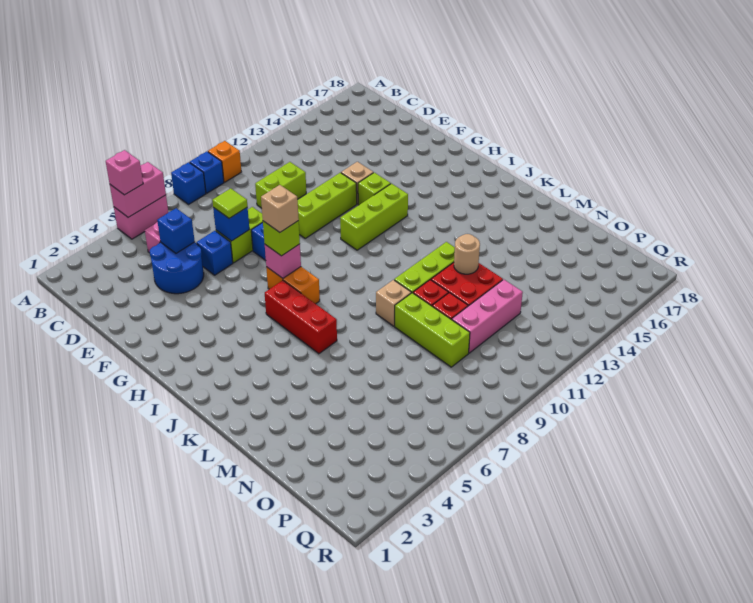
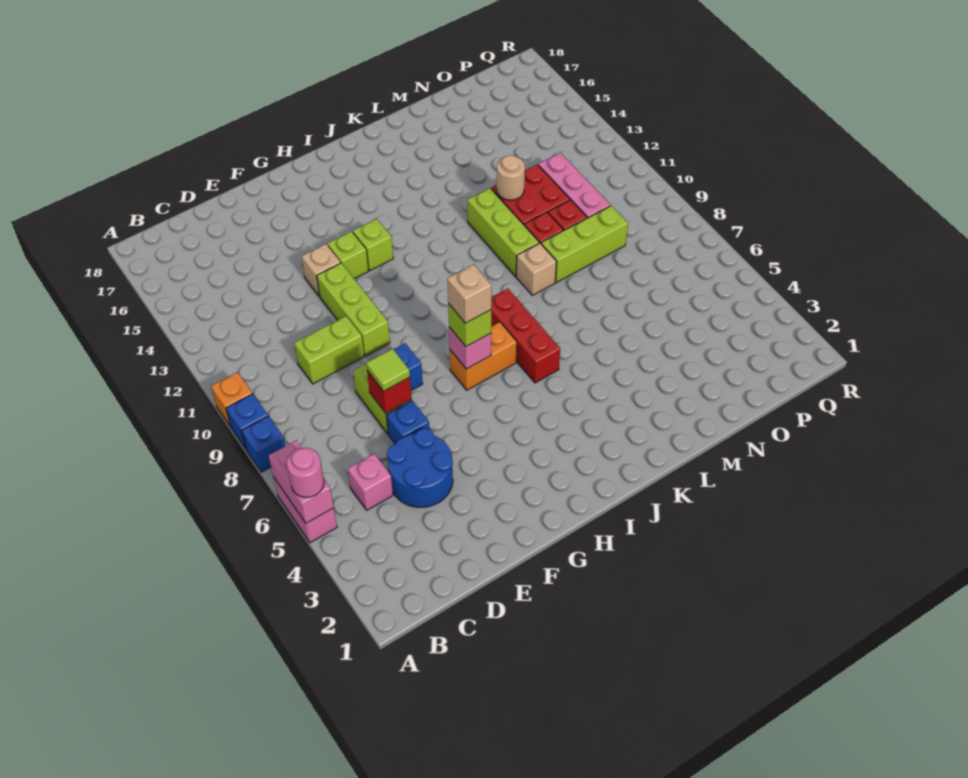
pink brick A5 level 3 -> pink round brick A5 level 3
blue brick D5 level 2 -> none
lime brick D10:D11 level 1 -> lime brick D10:E10 level 1
blue brick E7 level 2 -> red brick E7 level 2
lime brick H11:H13 level 1 -> lime brick H13 level 1
red brick I6:K6 level 1 -> red brick J6:J8 level 1

